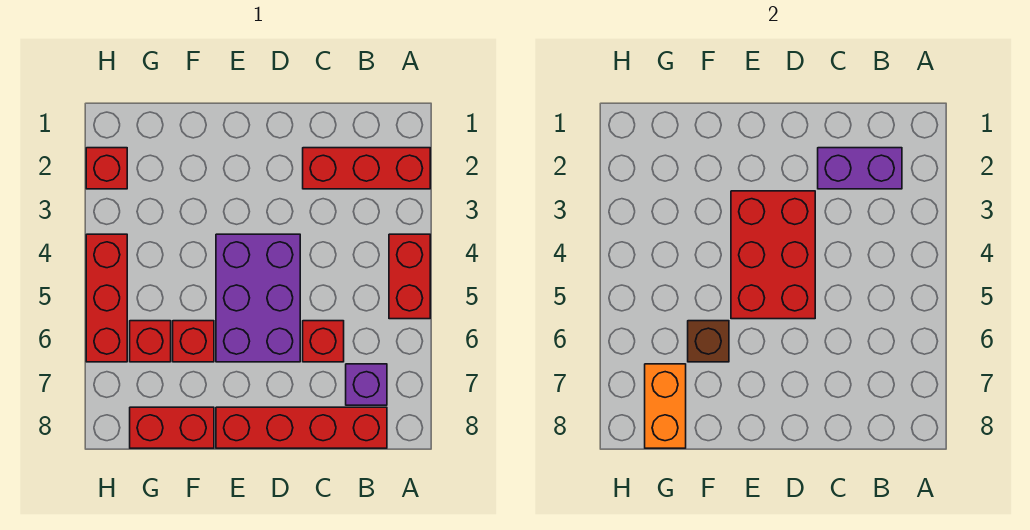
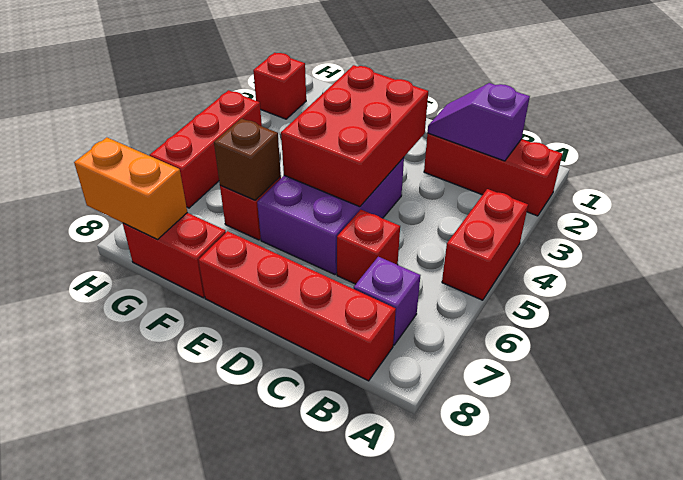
purple brick B2:C2 level 2 -> purple slope B2:C2 level 2 top B
red brick G6 level 1 -> none
orange brick G7:G8 level 2 -> orange brick G8:H8 level 2

